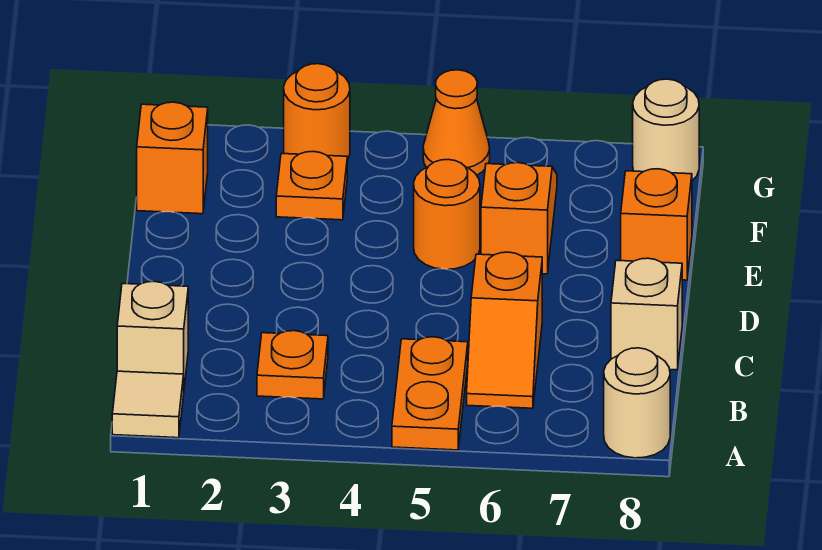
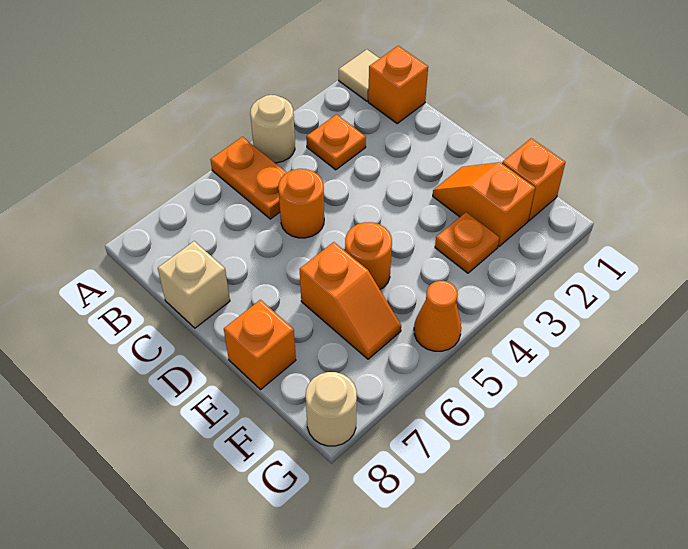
tan round brick A8 level 1 -> tan round brick A4 level 1
tan brick B1 level 1 -> orange brick B1 level 1
orange slope B6:C6 level 1 top C -> orange slope E2:F2 level 1 top F
orange round brick G3 level 1 -> orange round brick C5 level 1

